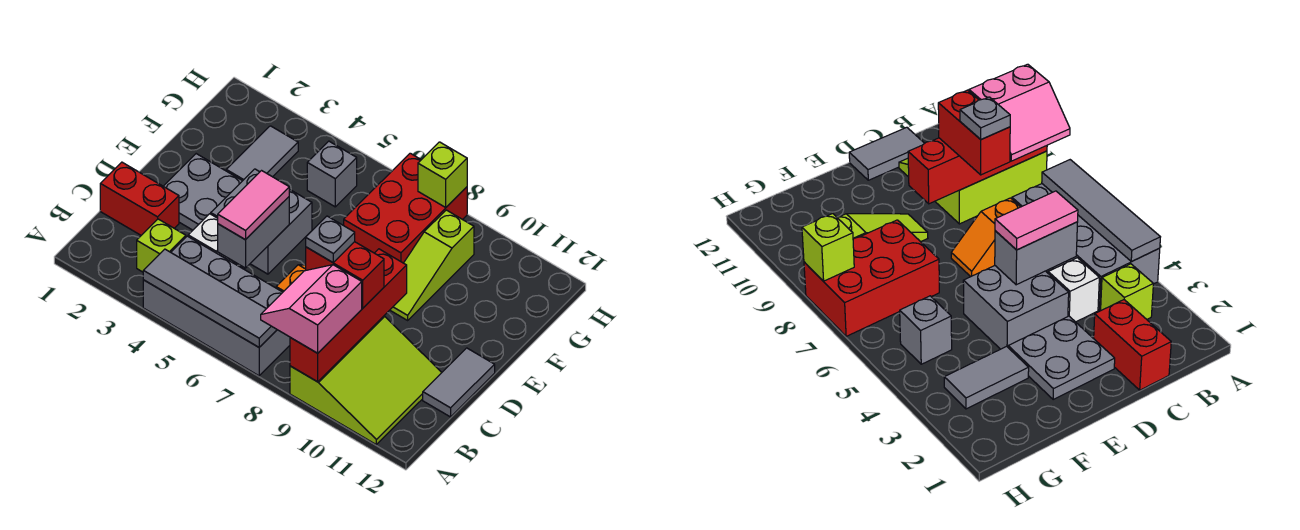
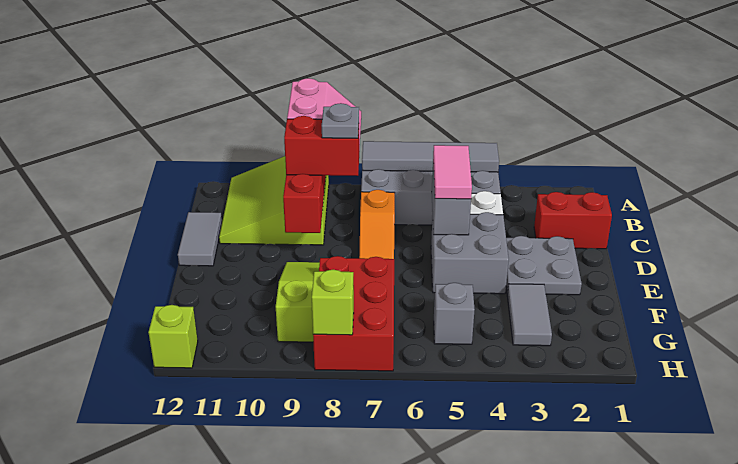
lime brick B3 level 1 -> lime brick H12 level 1

